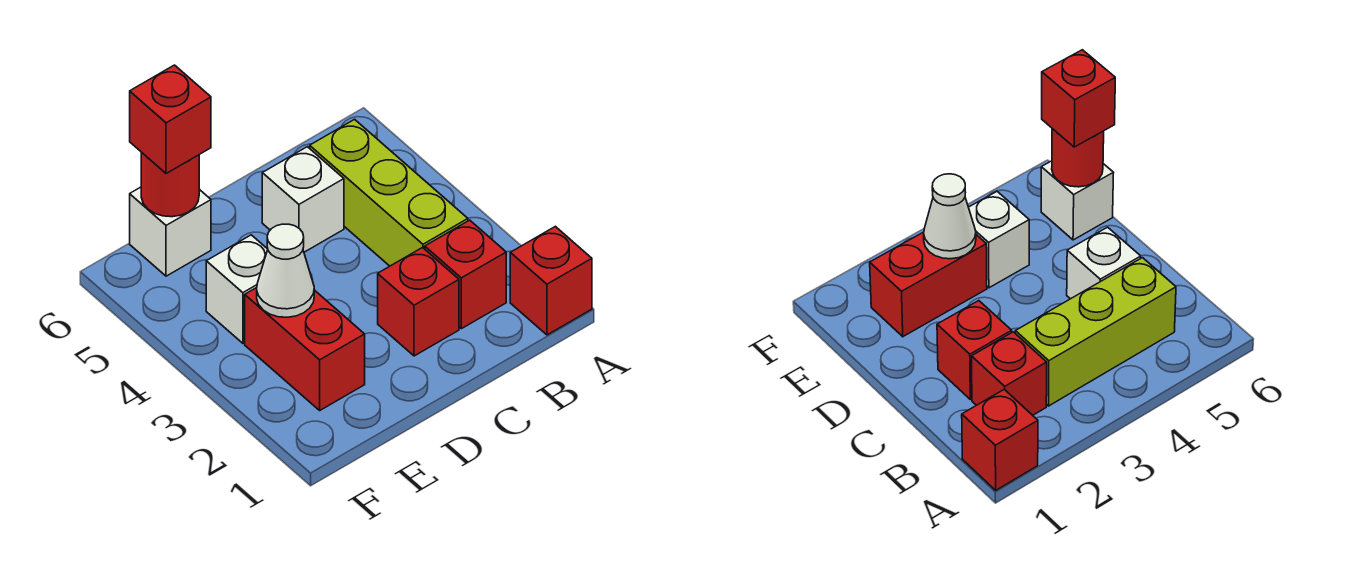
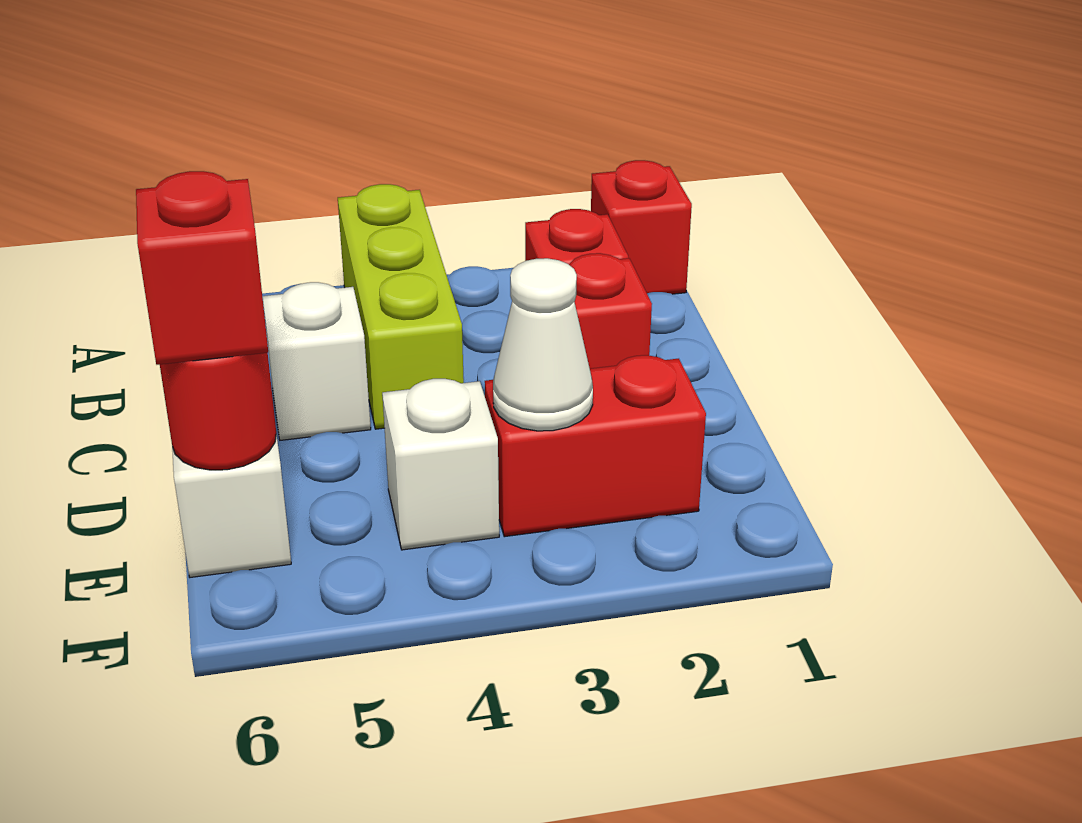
lime brick B3:B5 level 1 -> lime brick A4:C4 level 1

